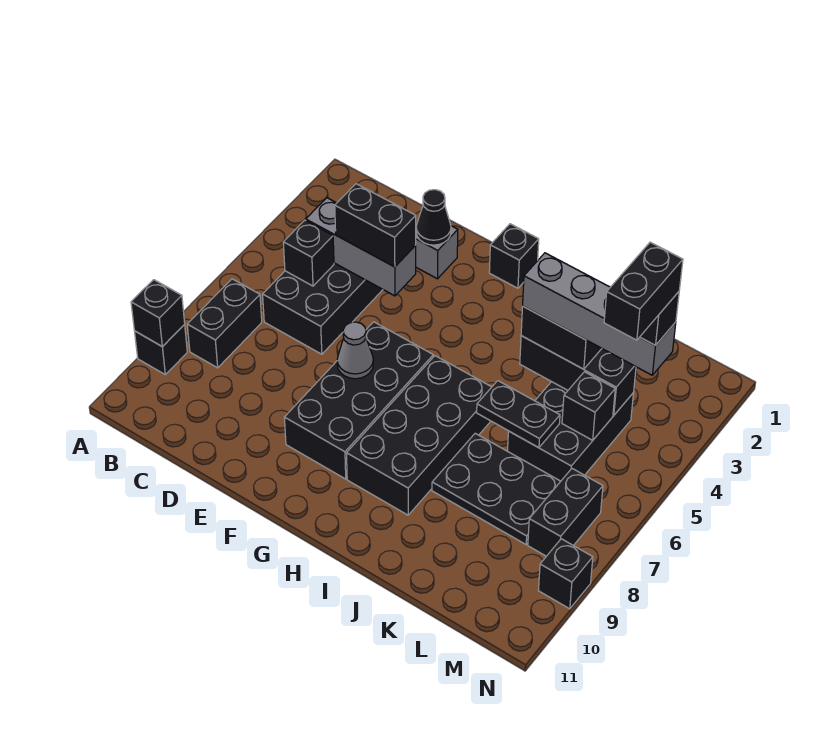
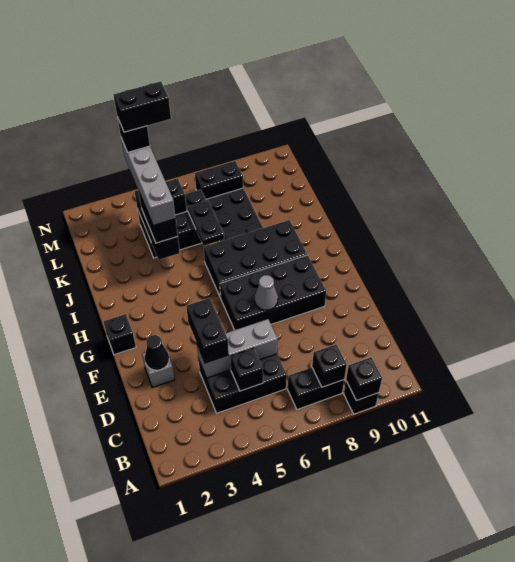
grey brick C4:E4 level 2 -> grey brick D4:D6 level 2
black brick N9 level 1 -> black brick B8 level 2

